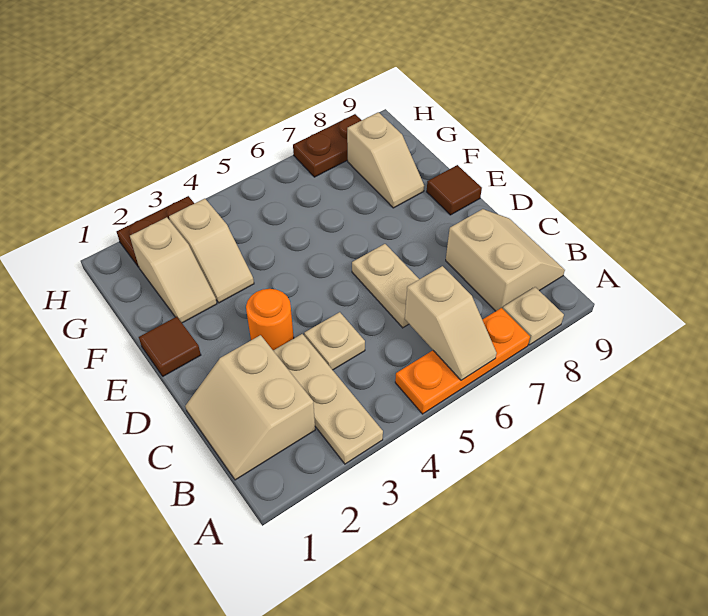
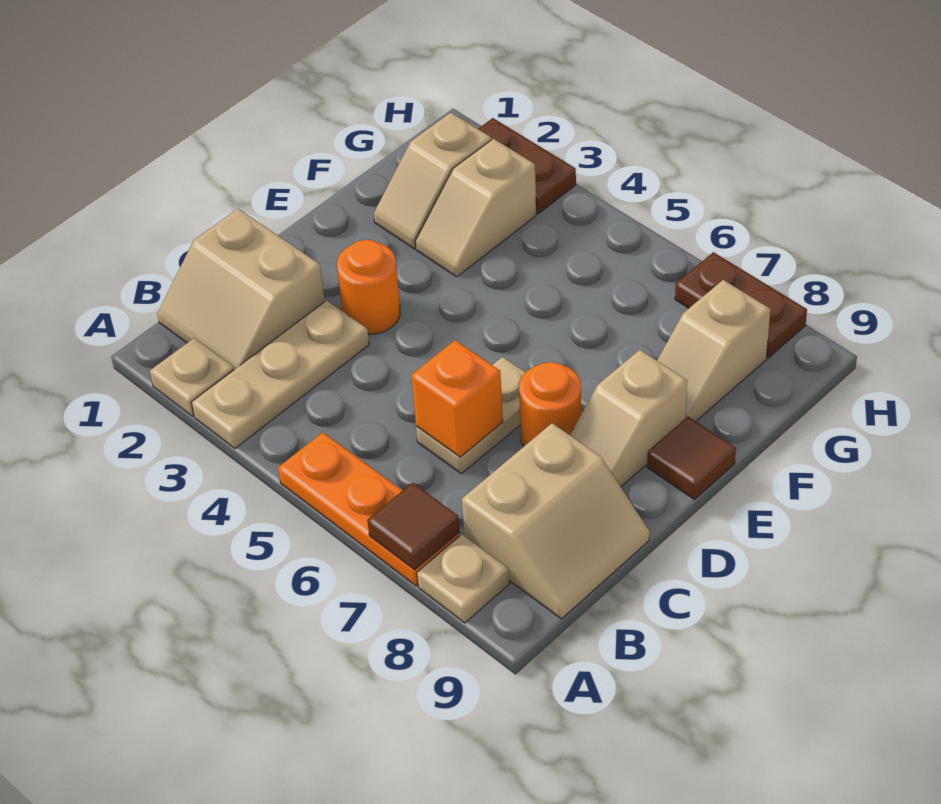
tan slope A6:B6 level 2 top B -> tan slope D8:E8 level 1 top E
tan slope B1:C2 level 1 top 2 -> tan slope B1:C2 level 1 top C
tan plate C4 level 1 -> tan plate A2 level 1
none -> orange brick C6 level 2
none -> orange round brick D7 level 1
brown tile E1 level 1 -> brown tile A7 level 2

